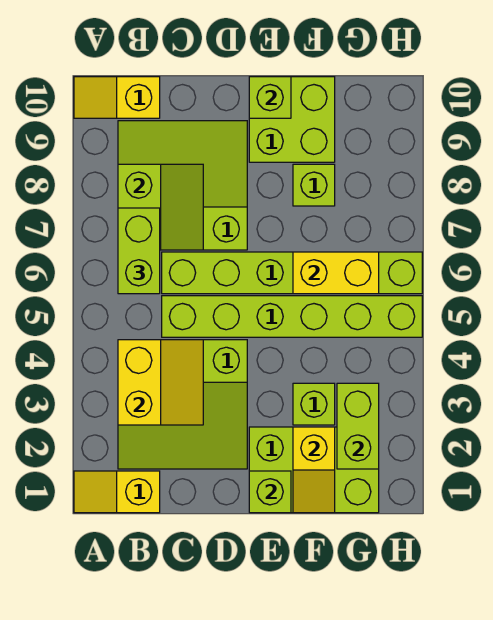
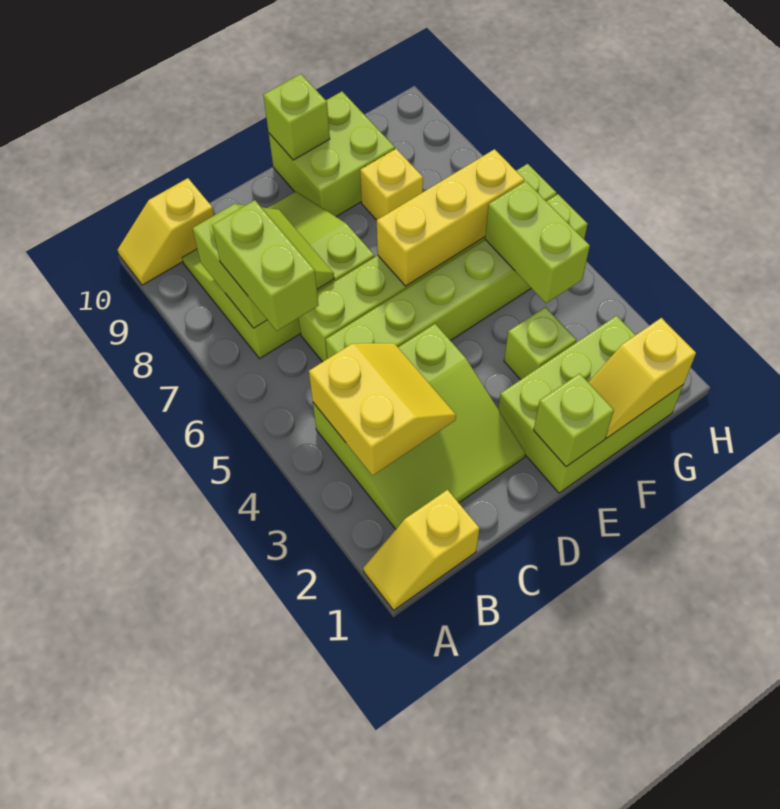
yellow slope F1:F2 level 2 top 2 -> yellow slope F1:G1 level 2 top G
yellow brick F6:G6 level 2 -> yellow brick E6:G6 level 2
lime brick F8 level 1 -> yellow brick F8 level 1
lime brick G2:G3 level 2 -> lime brick G4:G5 level 2

